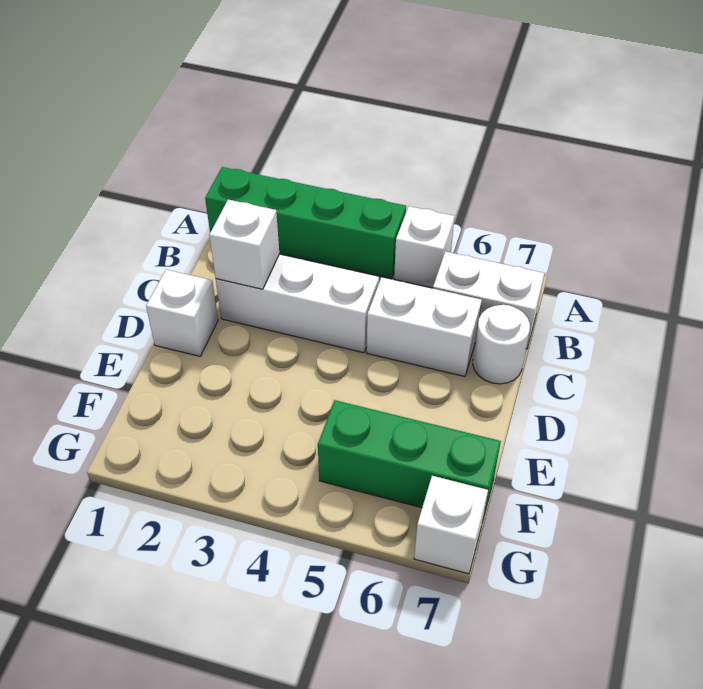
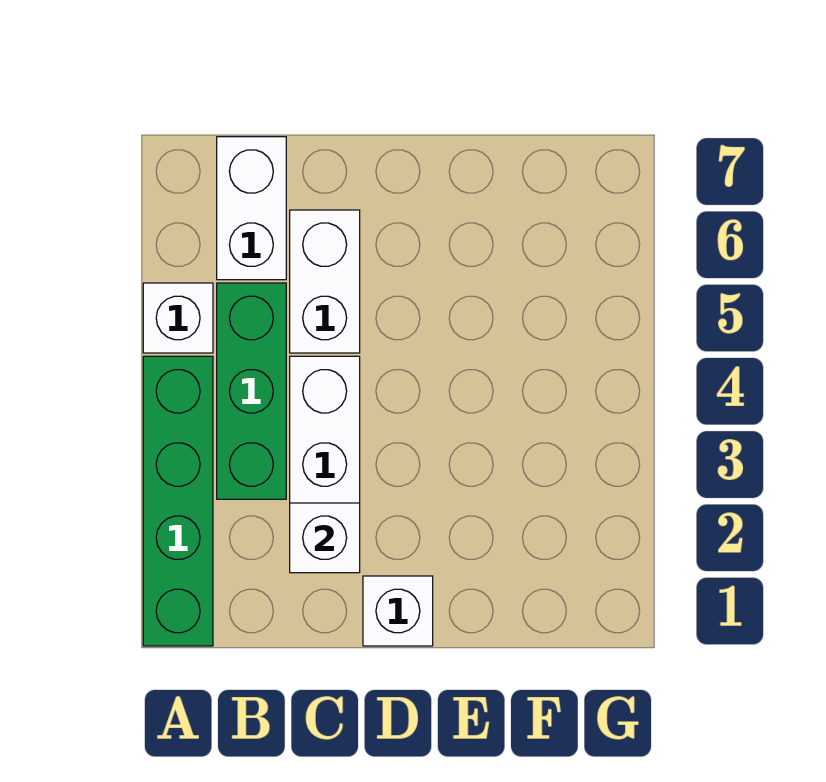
white round brick C7 level 1 -> none
green brick F5:F7 level 1 -> green brick B3:B5 level 1
white brick G7 level 1 -> none

